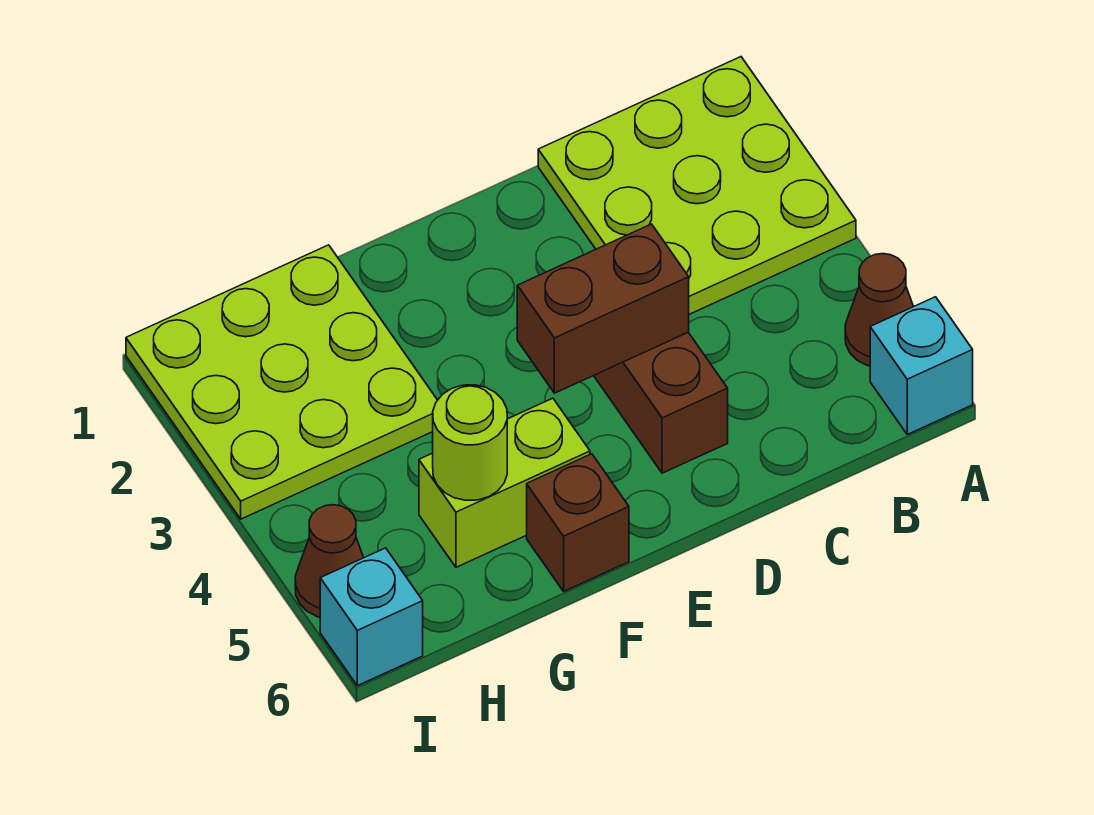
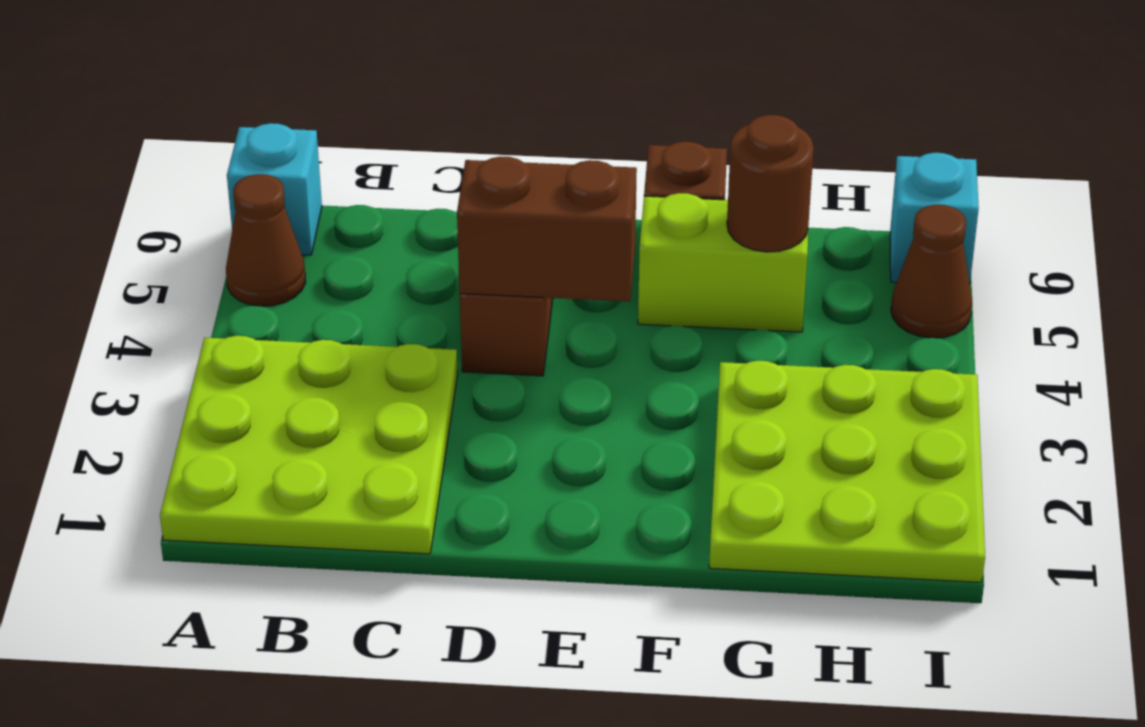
lime round brick G5 level 2 -> brown round brick G5 level 2

